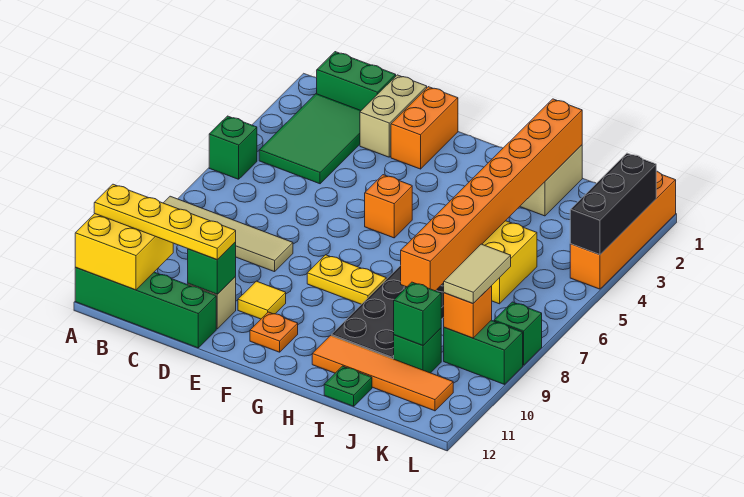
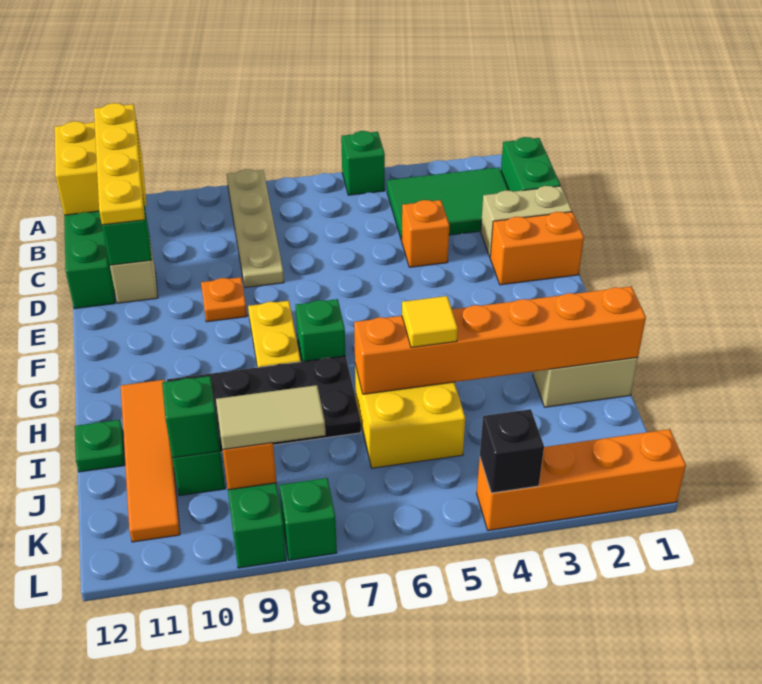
tan tile A8:D8 level 1 -> tan plate A8:D8 level 1
yellow tile E10 level 1 -> yellow tile I5 level 3
orange brick F5 level 1 -> orange brick D4 level 1
orange plate F11 level 1 -> orange plate E9 level 1
none -> green brick G7 level 1
orange brick I1:I8 level 2 -> orange brick I1:I6 level 2
black brick L2:L4 level 2 -> black brick L4 level 2

